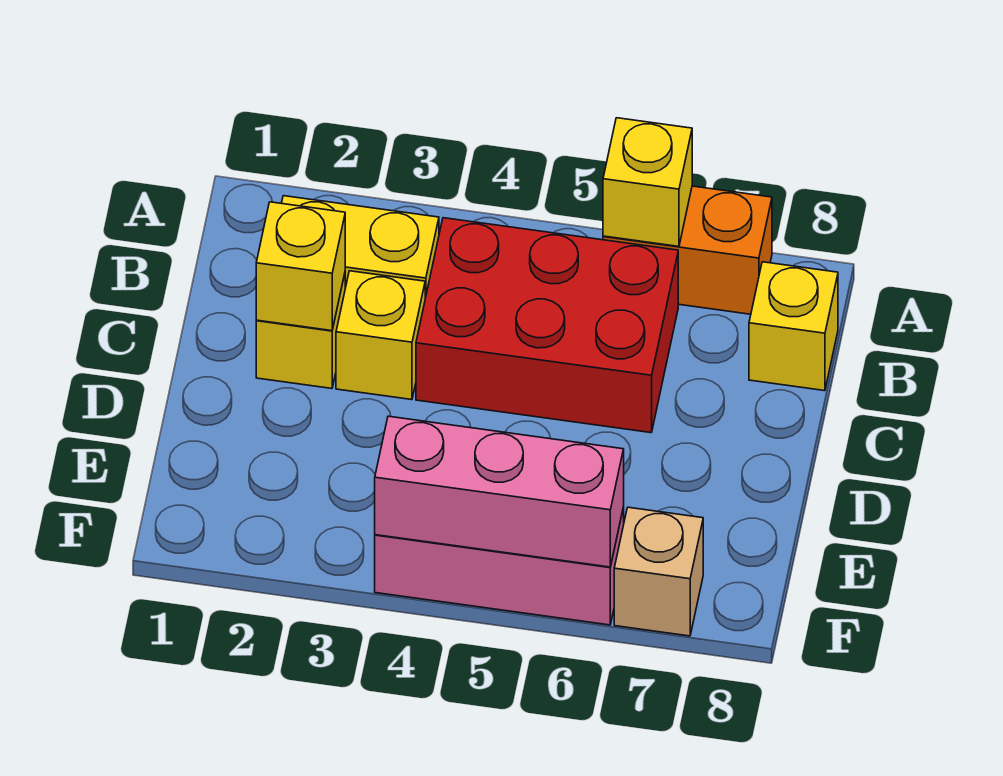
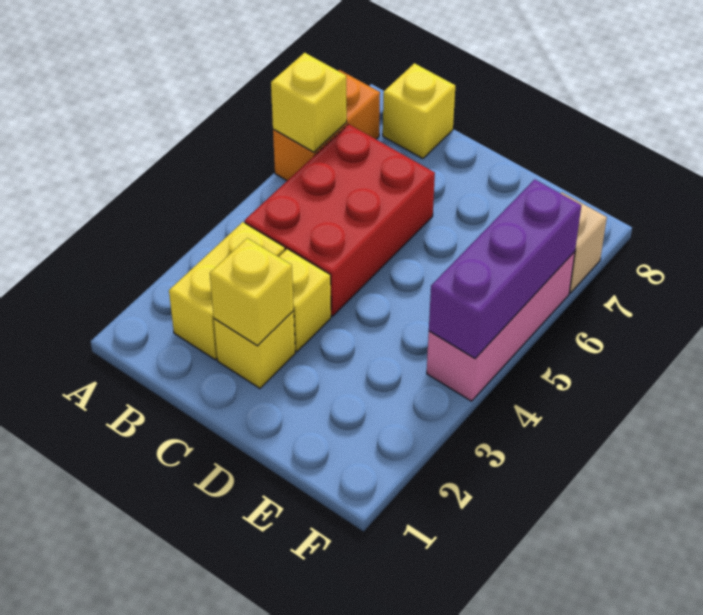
pink brick F4:F6 level 2 -> purple brick F4:F6 level 2

